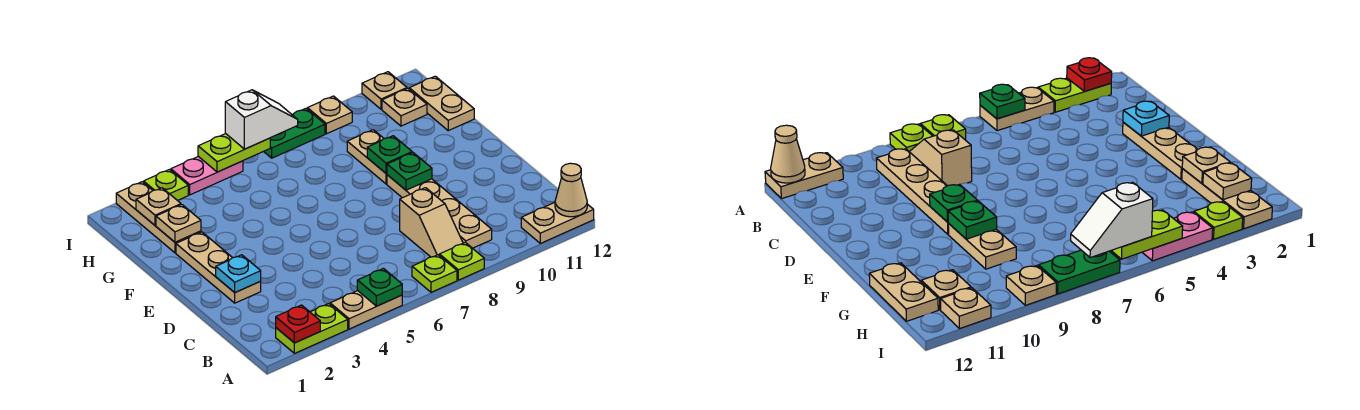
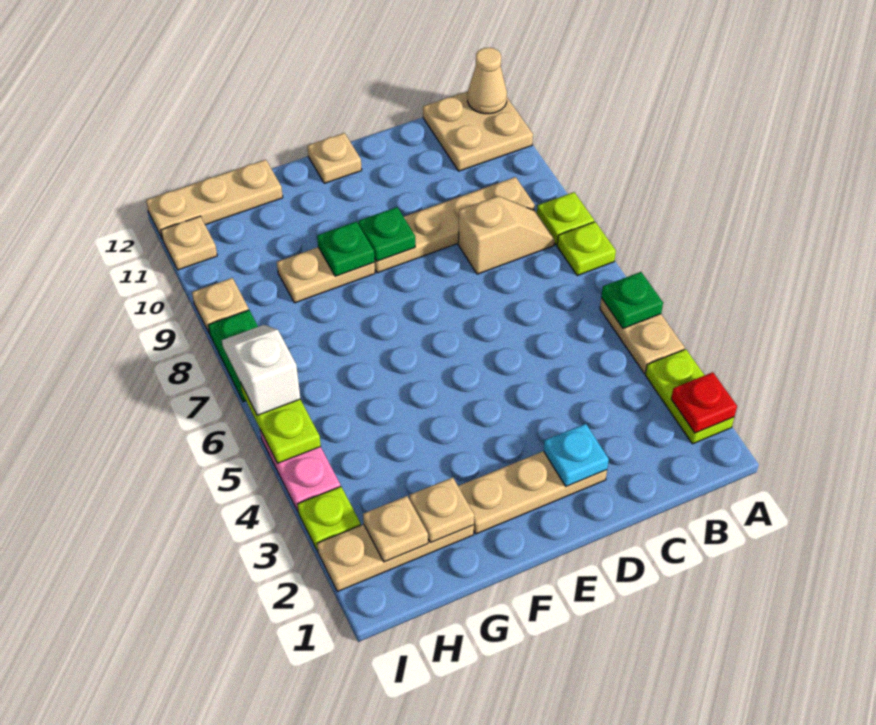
tan plate A11:A12 level 1 -> tan plate A11:B12 level 1
tan plate G12:H12 level 1 -> tan plate G12:I12 level 1
tan plate H11 level 1 -> tan plate E12 level 1

